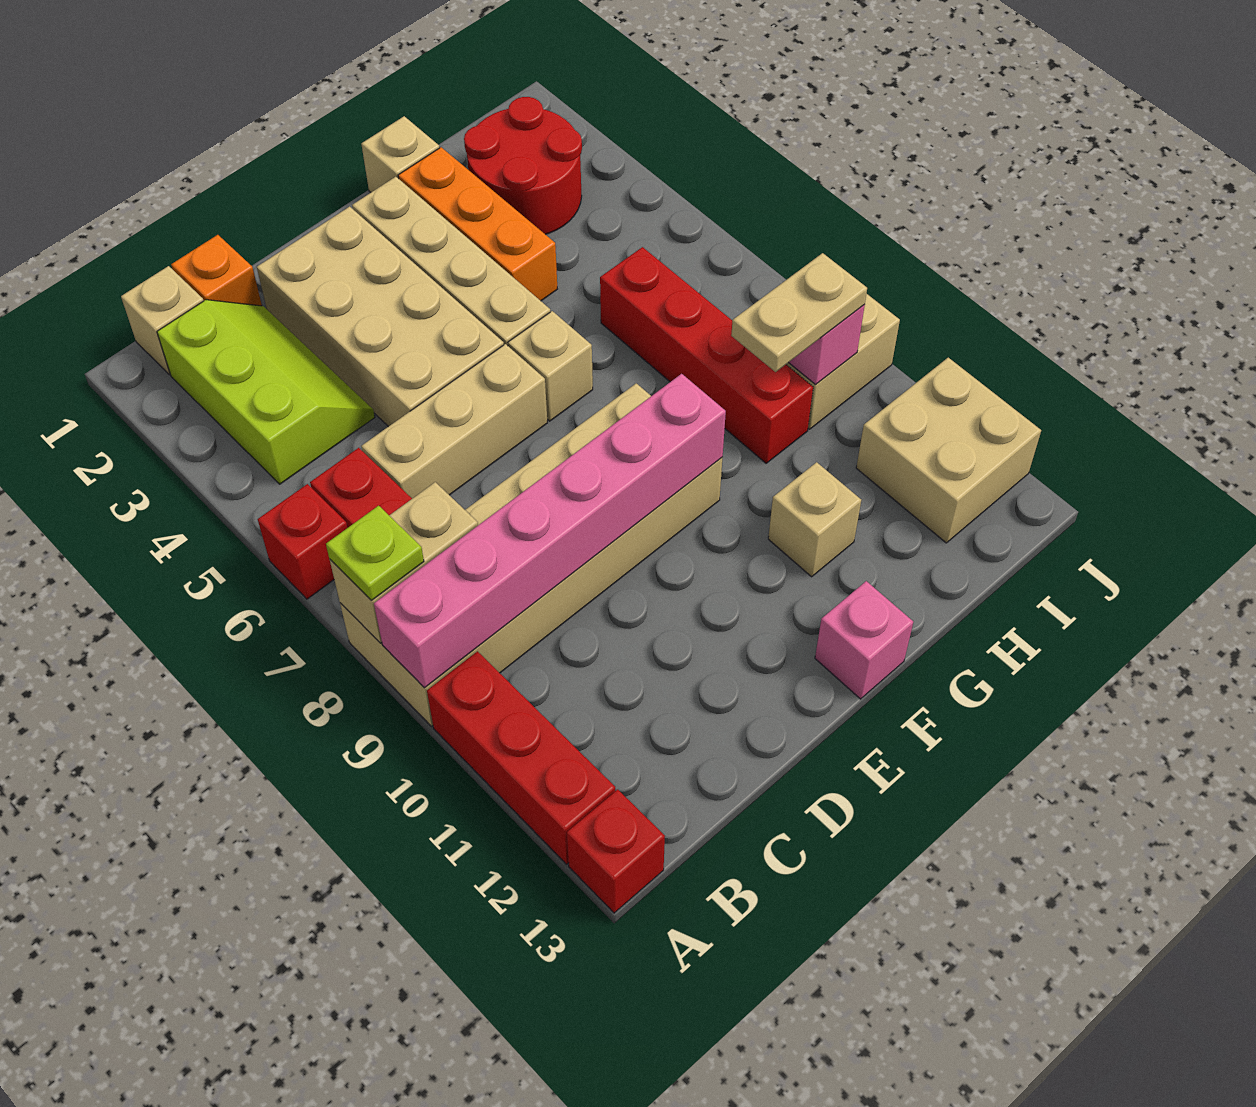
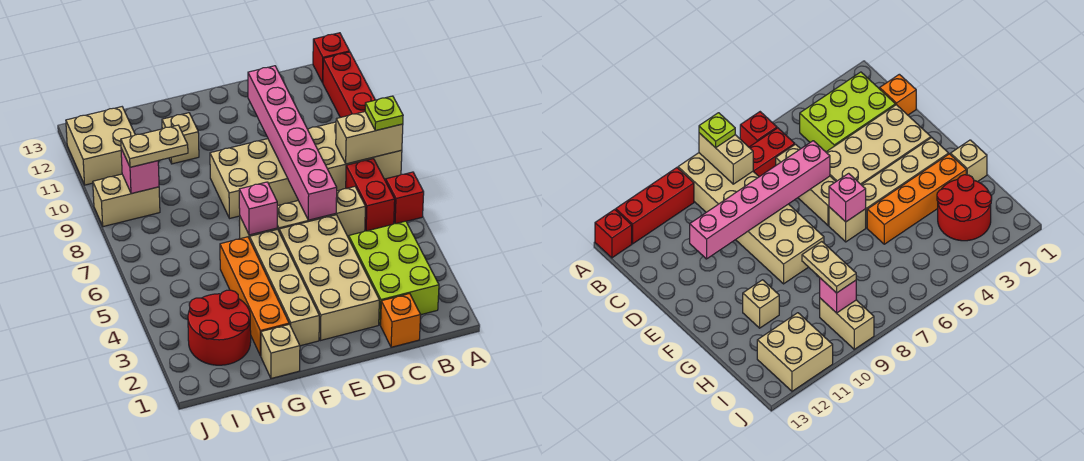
pink brick A9:F9 level 2 -> pink brick D6:D11 level 2
tan brick B1 level 1 -> none
lime slope B2:C4 level 1 top B -> lime brick B2:C4 level 1
pink brick F13 level 1 -> pink brick F6 level 2
orange brick G2:G4 level 1 -> orange brick G2:G5 level 1
red brick H6:H9 level 1 -> none

